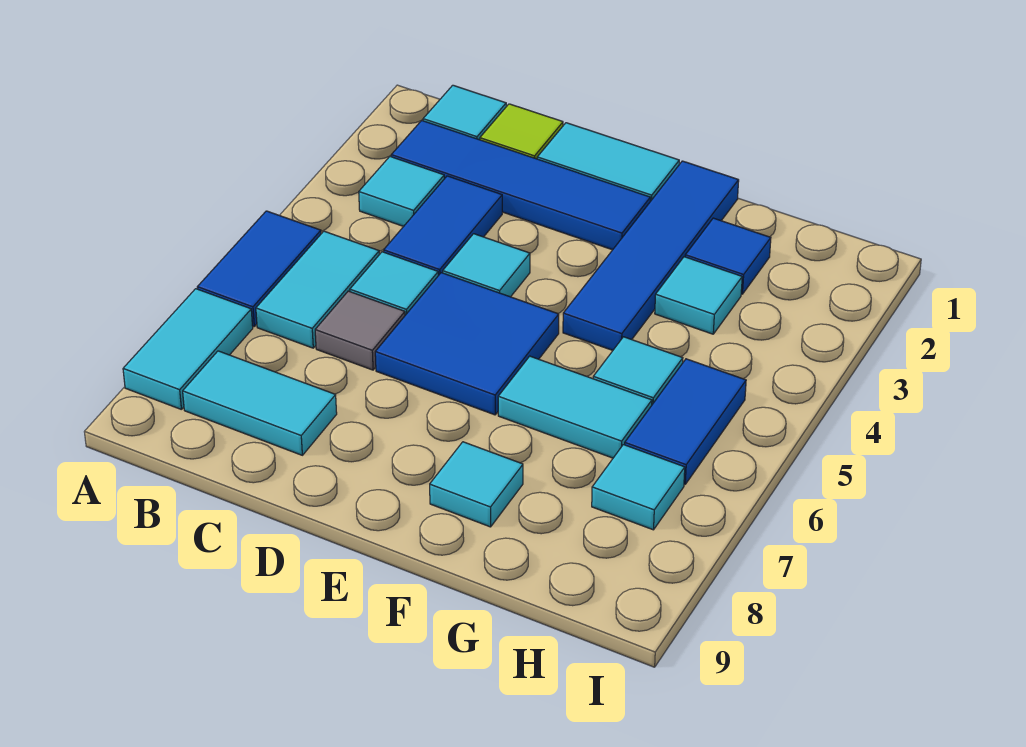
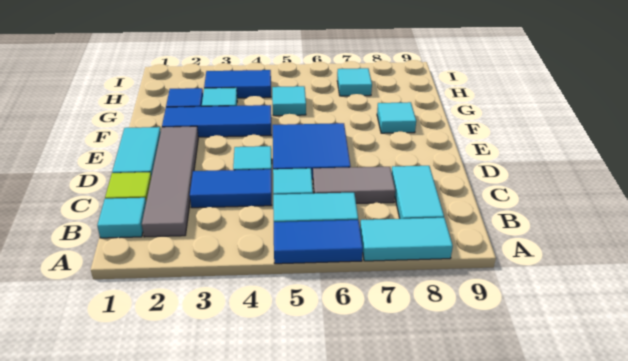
blue tile B2:E2 level 1 -> grey tile B2:E2 level 1
cyan tile B3 level 1 -> none
grey tile C6 level 1 -> grey tile C6:C7 level 1
blue tile F1:F4 level 1 -> blue tile F2:F4 level 1
cyan tile F6:G6 level 1 -> none
blue tile H5:H6 level 1 -> blue tile H3:H4 level 1

